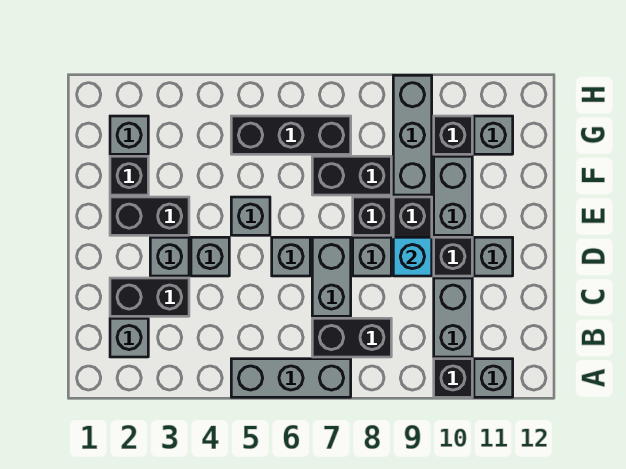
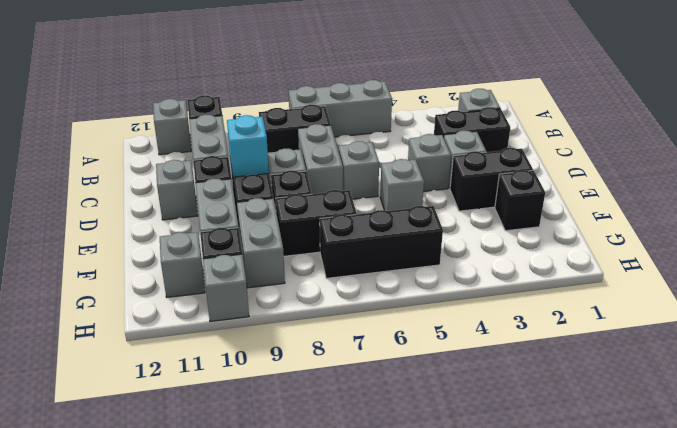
grey brick F9:H9 level 1 -> grey brick F9:G9 level 1
grey brick G2 level 1 -> grey brick H10 level 1

